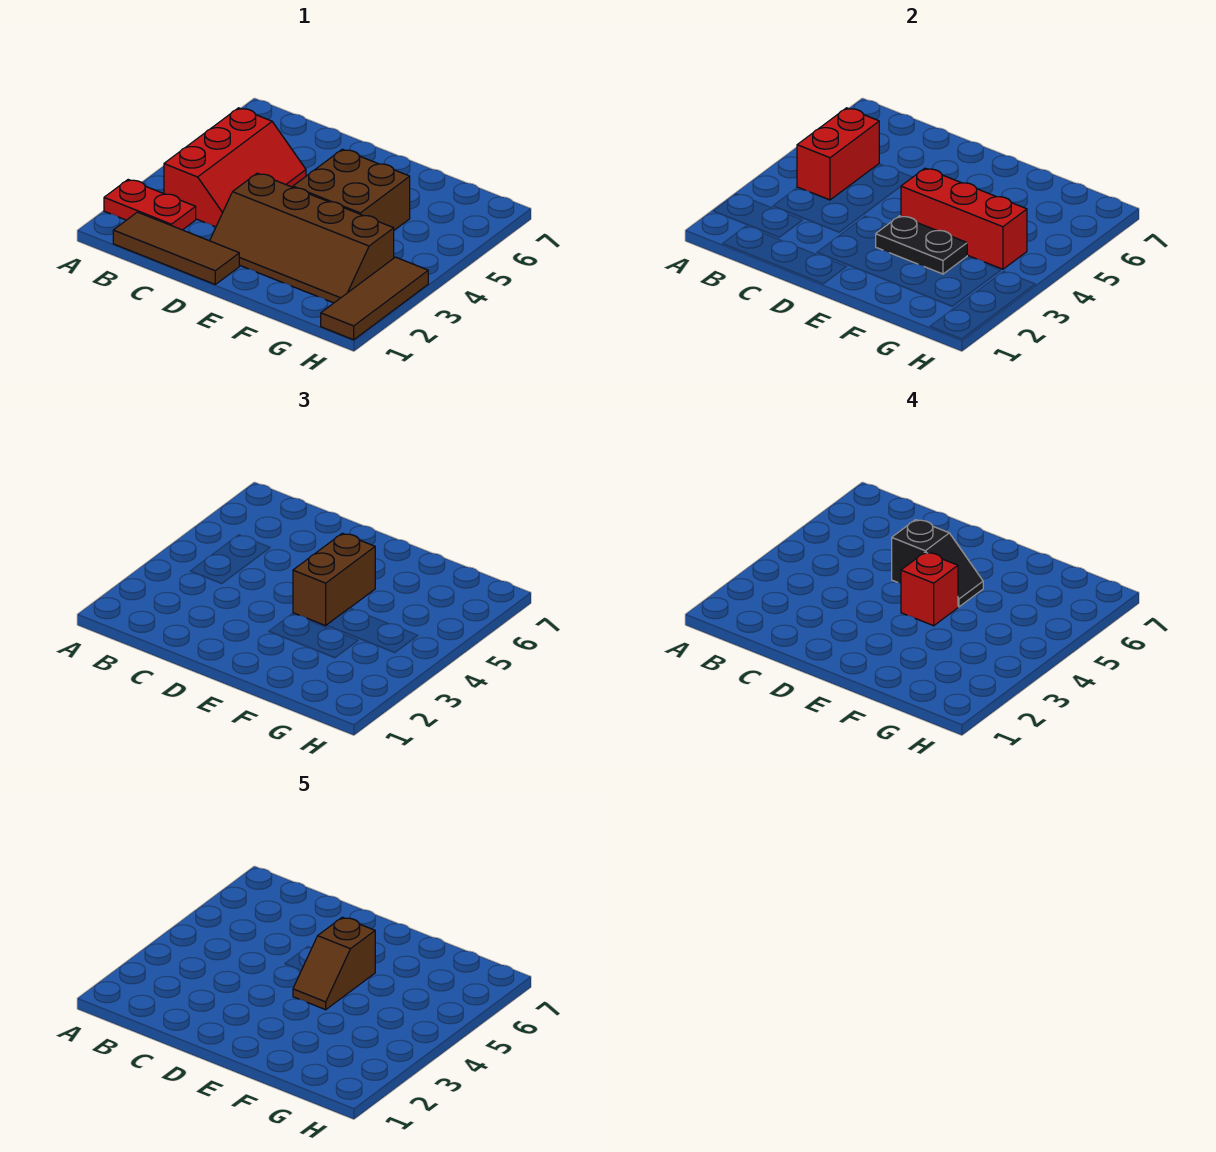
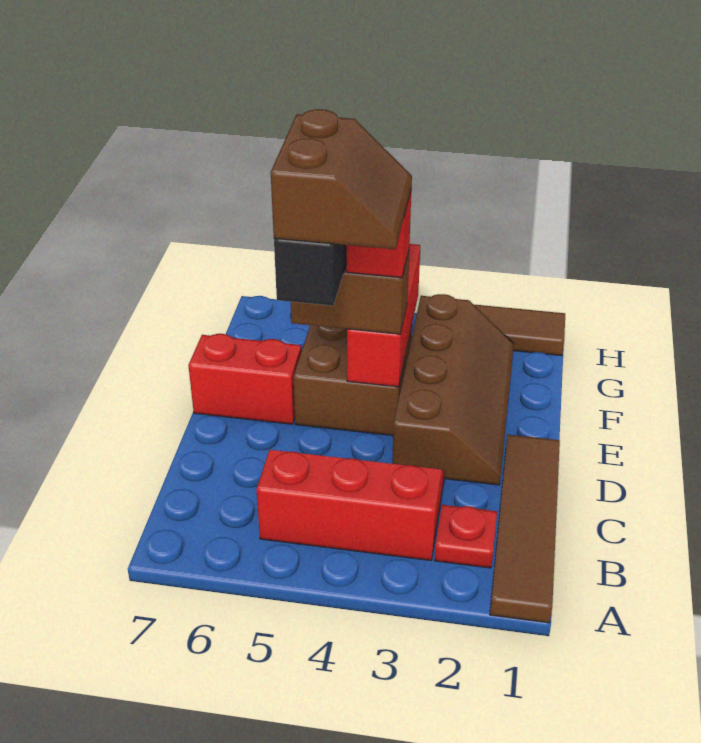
red plate A2:B2 level 1 -> red plate B2 level 1
brown tile B1:D1 level 1 -> brown tile A1:D1 level 1
red brick B4:B5 level 2 -> red brick E6:E7 level 1
black plate E3:F3 level 2 -> none
brown slope E4:E5 level 5 top 5 -> brown slope D4:E5 level 5 top 5

